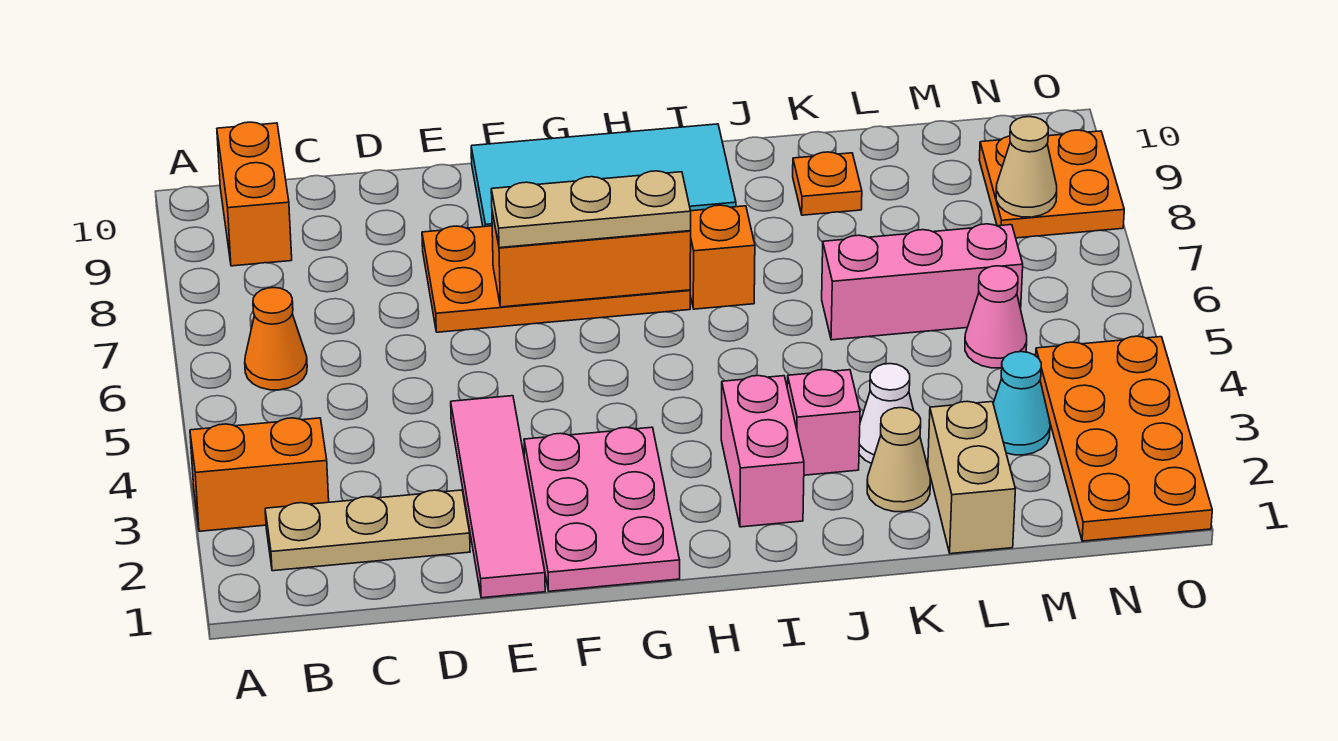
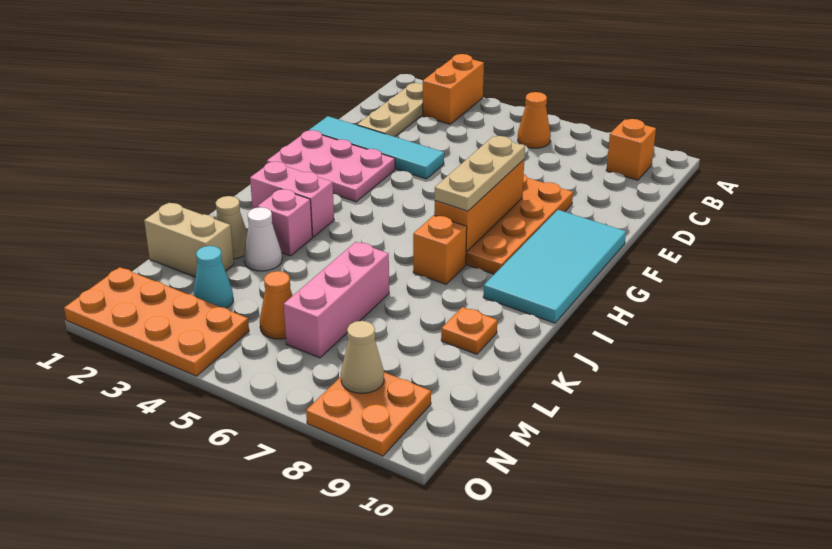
orange brick B9:B10 level 1 -> orange brick B9 level 1
pink tile E1:E4 level 1 -> cyan tile E1:E4 level 1
pink cone M5 level 1 -> orange cone M5 level 1

